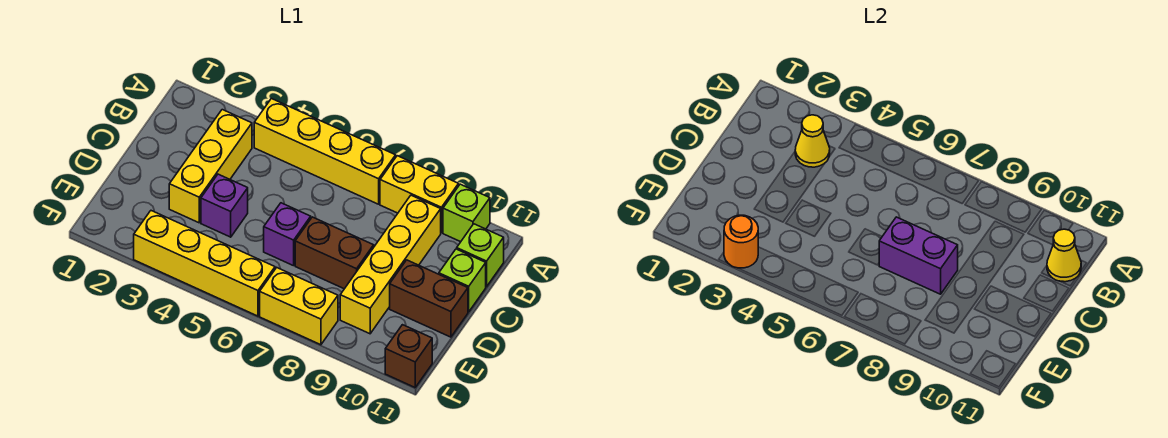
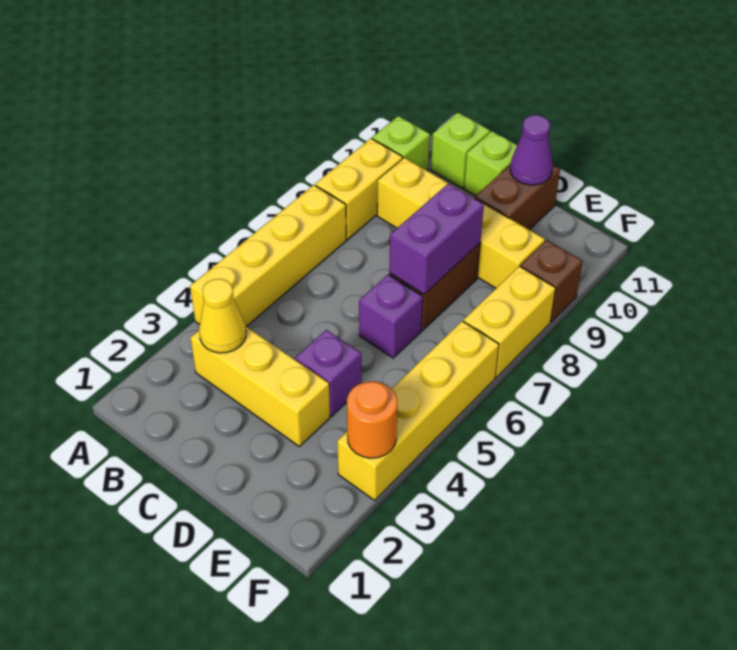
yellow cone B11 level 2 -> none
none -> purple cone D11 level 2
brown brick F11 level 1 -> brown brick F9 level 1

